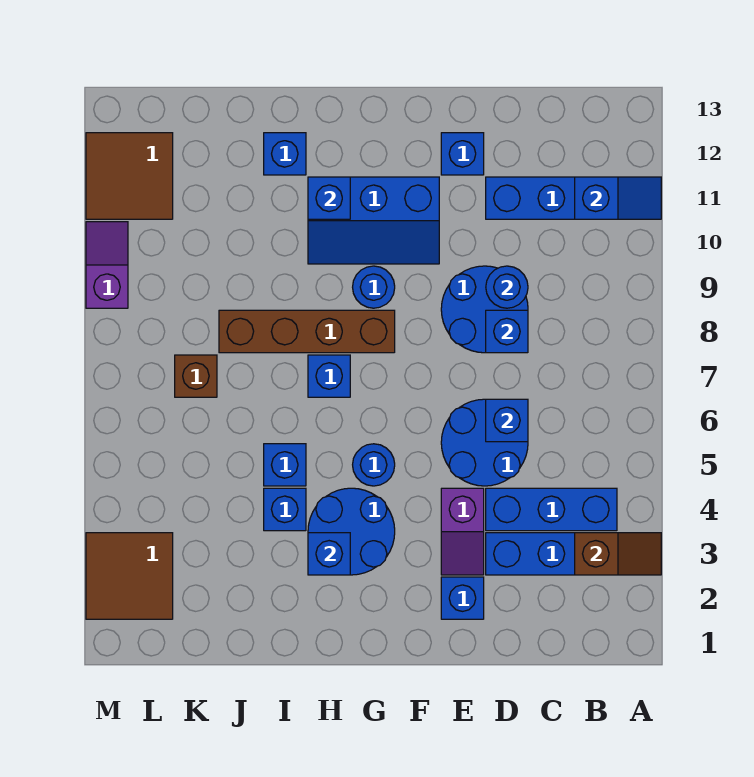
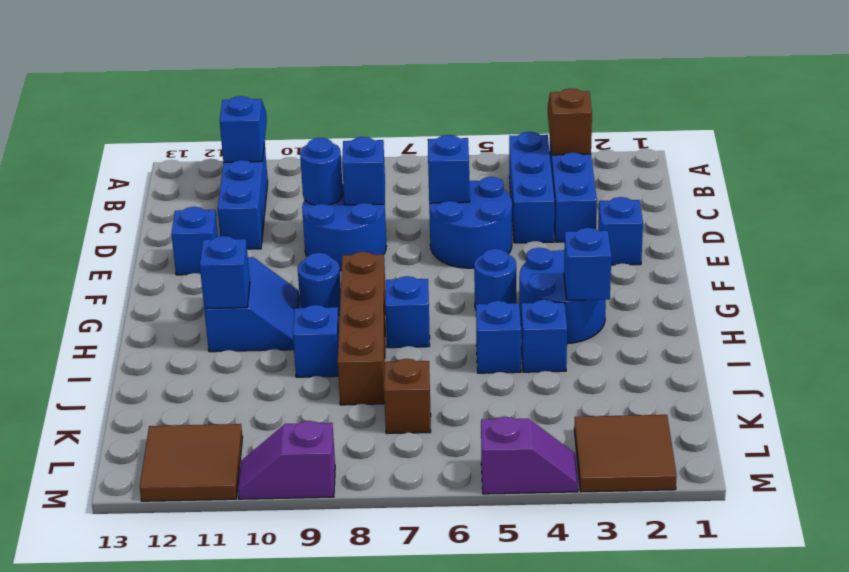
purple slope E3:E4 level 1 top 4 -> purple slope M4:M5 level 1 top 5
blue slope F10:H11 level 1 top 11 -> blue slope G10:H11 level 1 top 11
blue brick I12 level 1 -> blue brick I9 level 1

